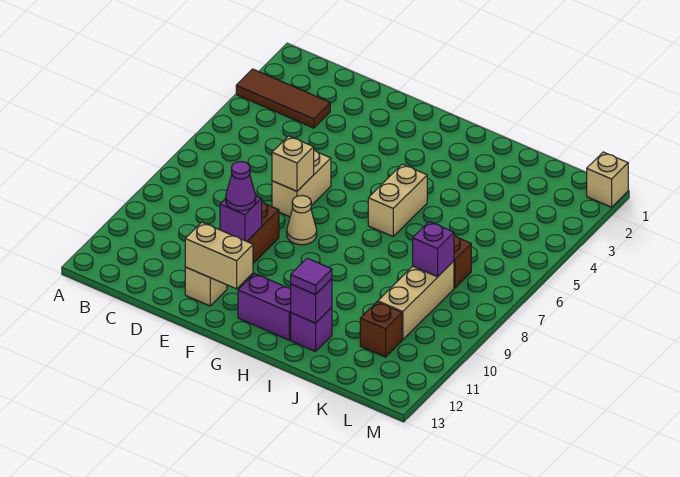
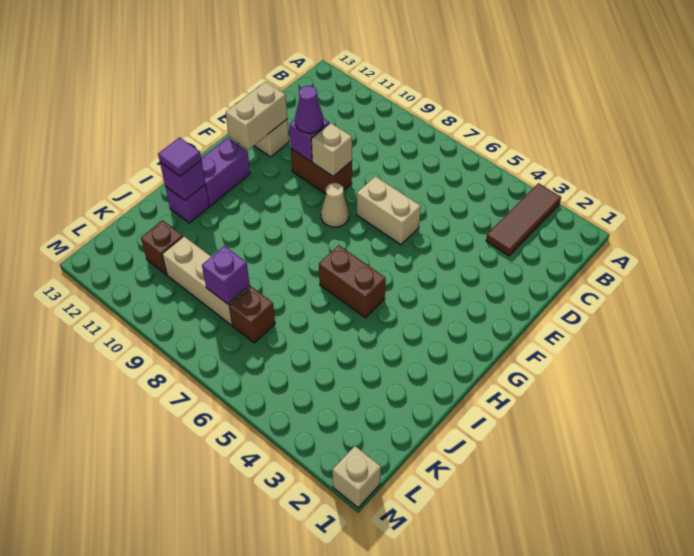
tan brick E7 level 2 -> tan brick E9 level 2
tan brick H5:H6 level 1 -> brown brick H5:H6 level 1

